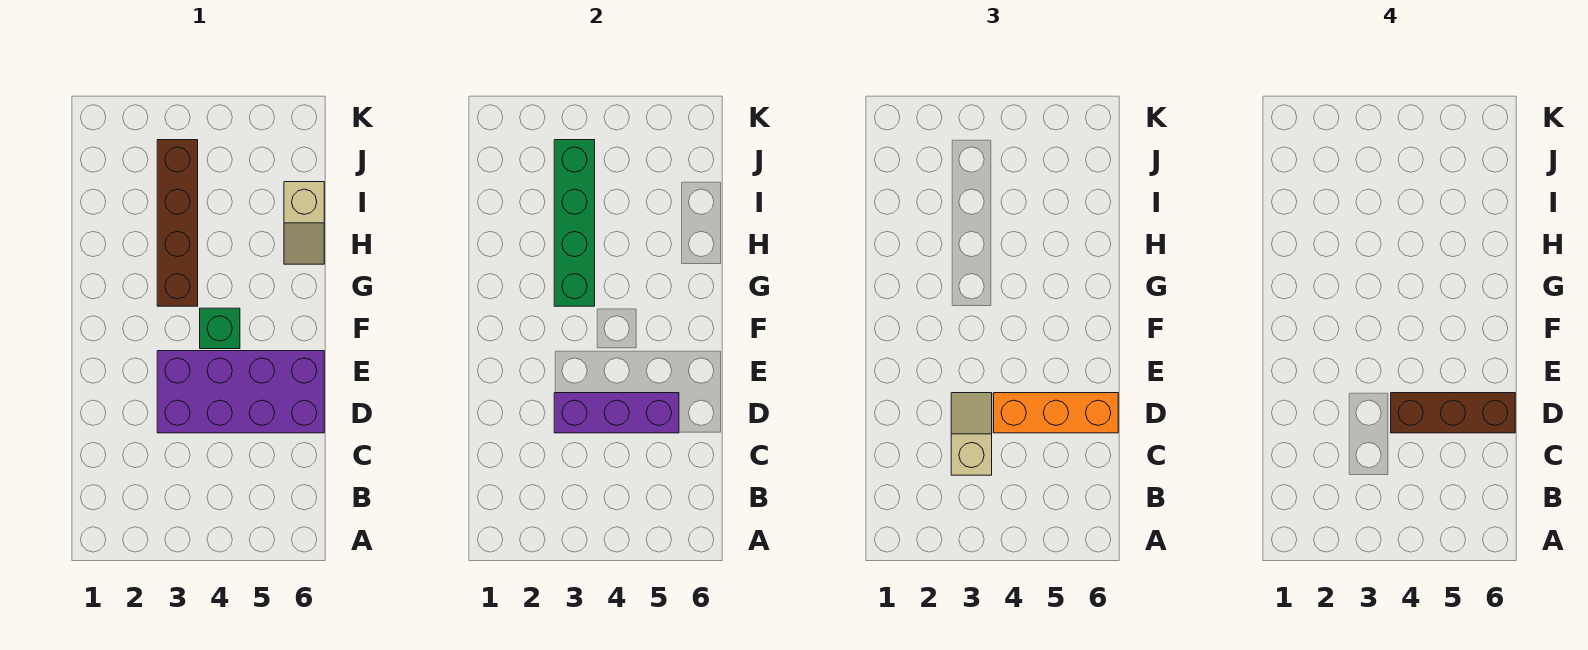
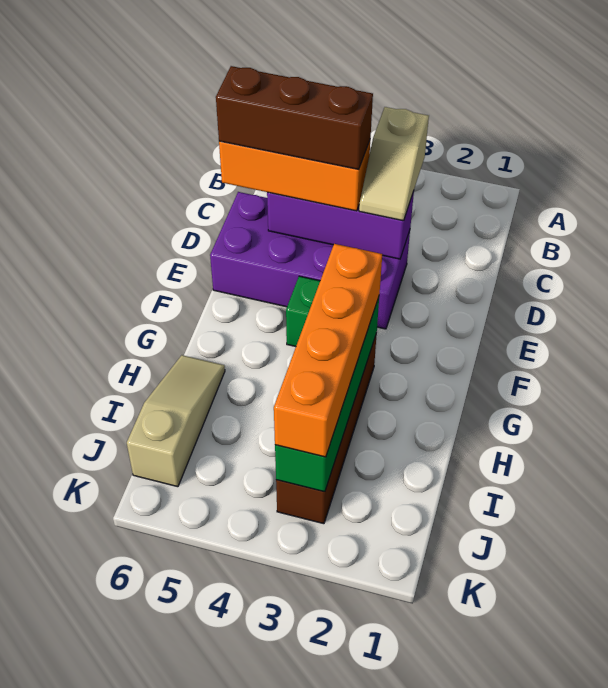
none -> orange brick G3:J3 level 3
tan slope H6:I6 level 1 top I -> tan slope H6:J6 level 1 top J

